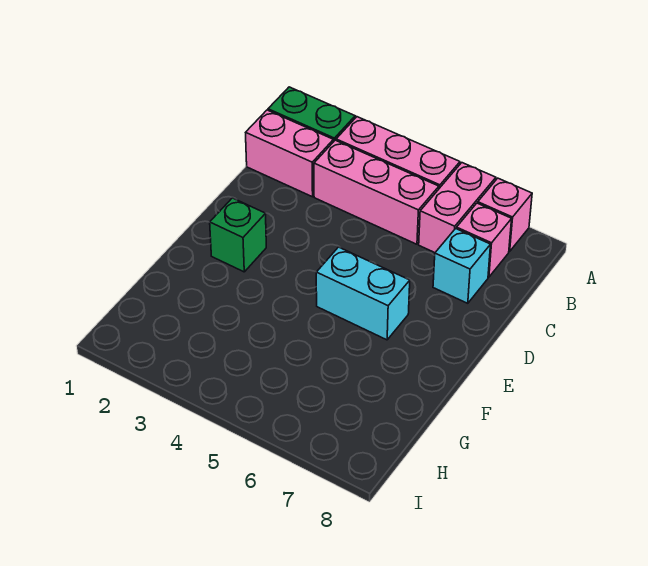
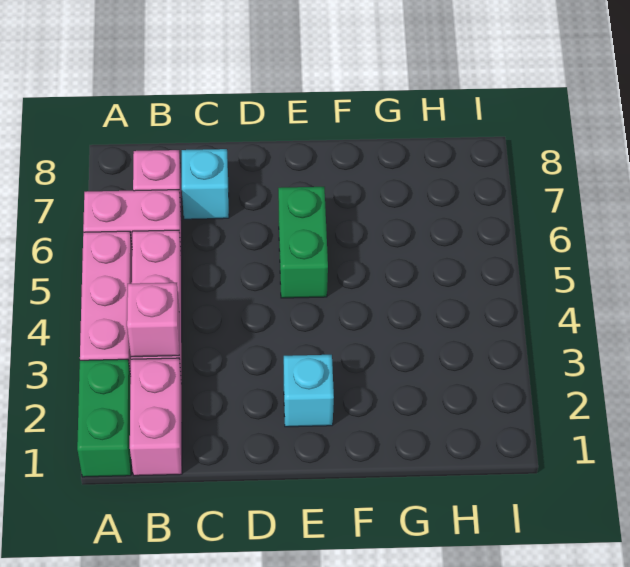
pink brick A7 level 1 -> pink brick B3 level 2
green brick E2 level 1 -> cyan brick E2 level 1
cyan brick E5:E6 level 1 -> green brick E5:E6 level 1

